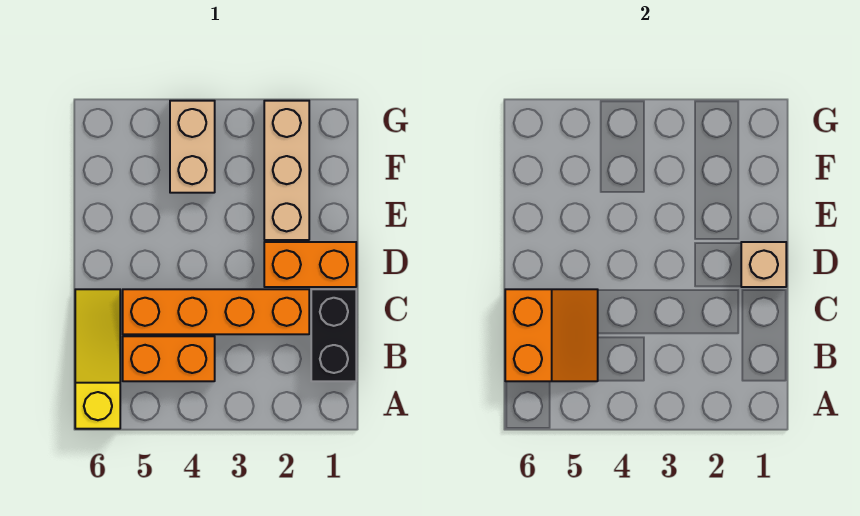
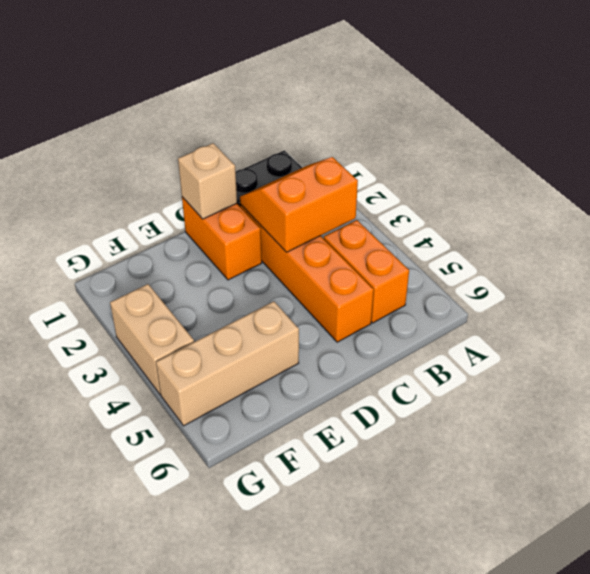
yellow slope A6:C6 level 1 top A -> none
orange slope B5:C6 level 2 top 6 -> orange slope B2:C3 level 2 top 3
tan brick E2:G2 level 1 -> tan brick E5:G5 level 1
tan brick F4:G4 level 1 -> tan brick G3:G4 level 1

